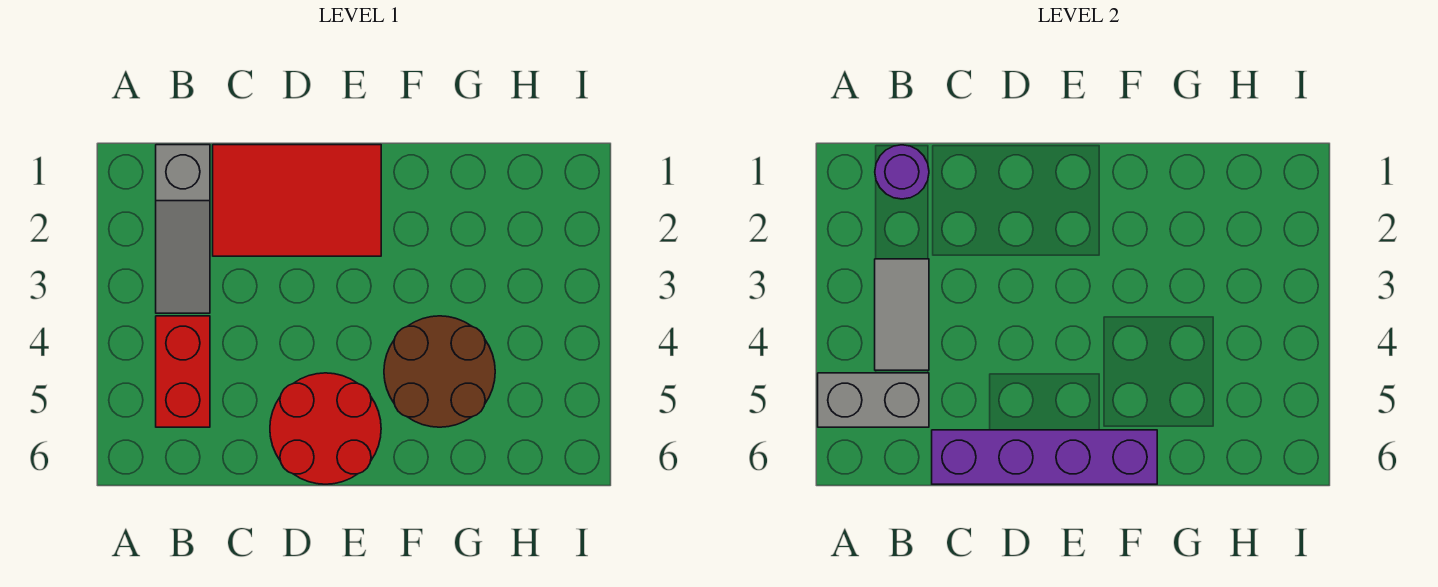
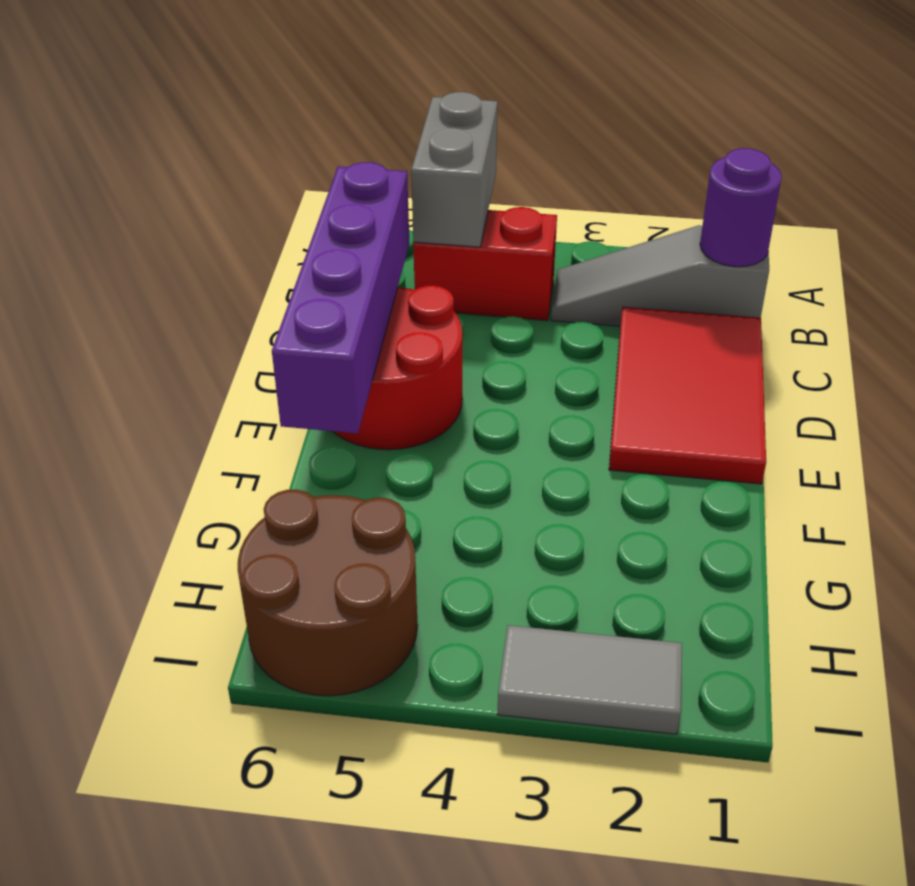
grey tile B3:B4 level 2 -> grey tile I2:I3 level 1
brown round brick F4:G5 level 1 -> brown round brick H5:I6 level 1

